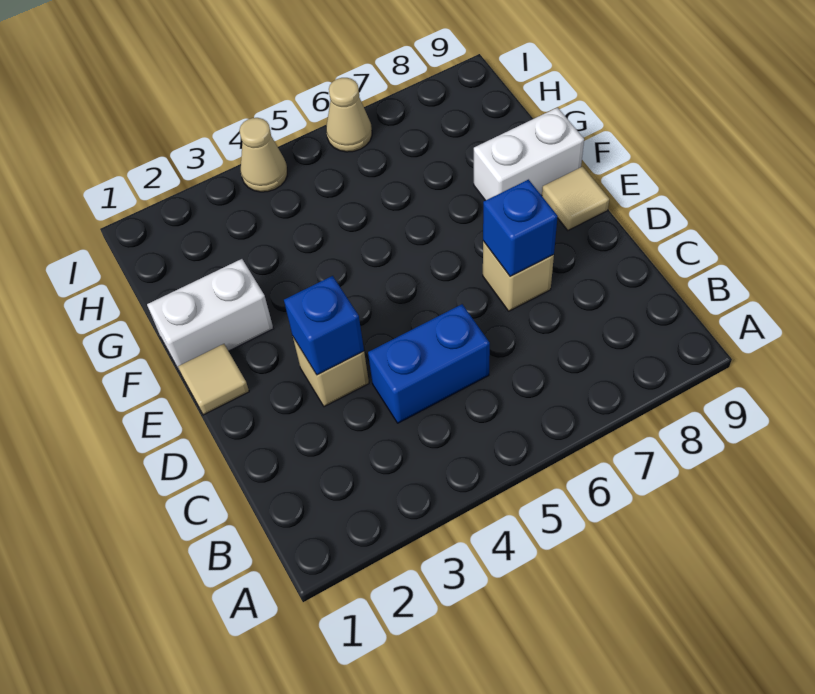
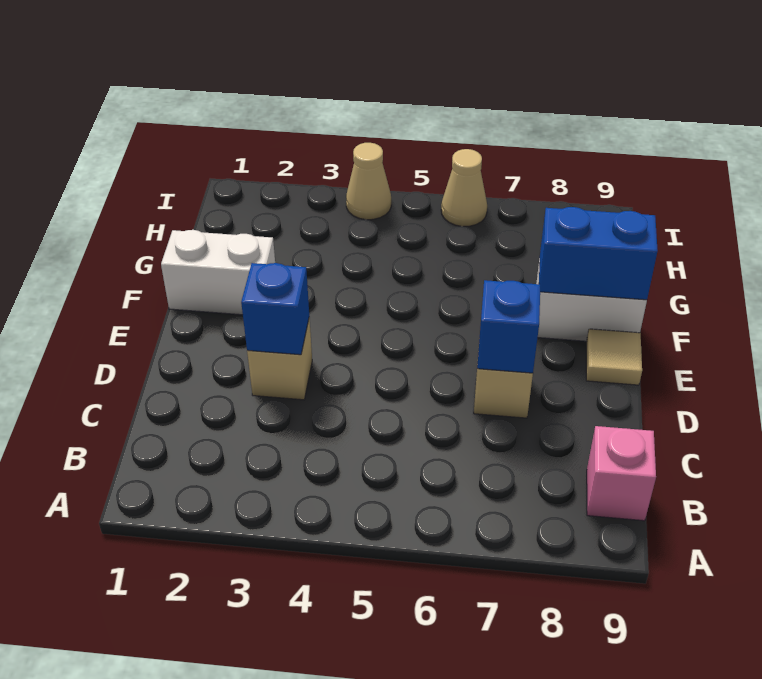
none -> pink brick B9 level 1
blue brick C4:C5 level 1 -> blue brick F8:F9 level 2
tan tile E1 level 1 -> none

